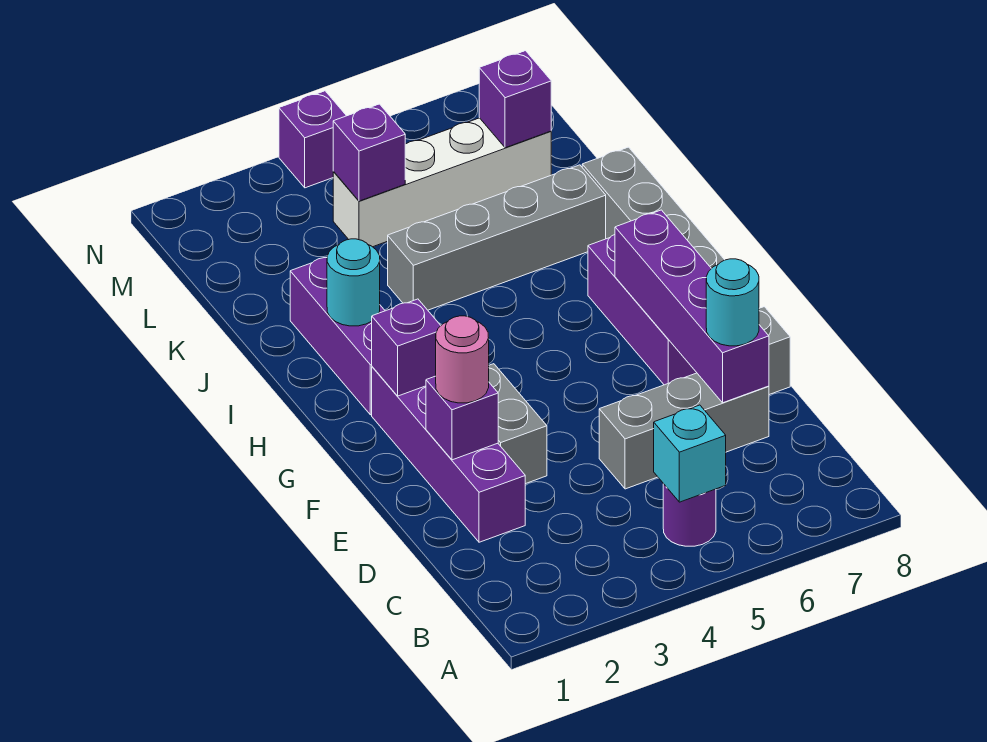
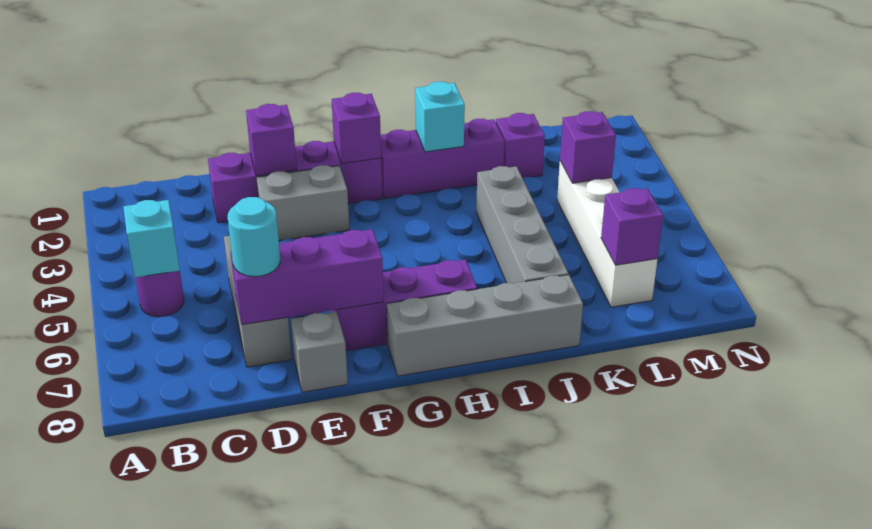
purple brick D7:G7 level 2 -> purple brick D7:F7 level 2
pink round brick E2 level 3 -> none
cyan round brick I2 level 2 -> cyan brick I2 level 2
purple brick N4 level 1 -> purple brick K2 level 1

